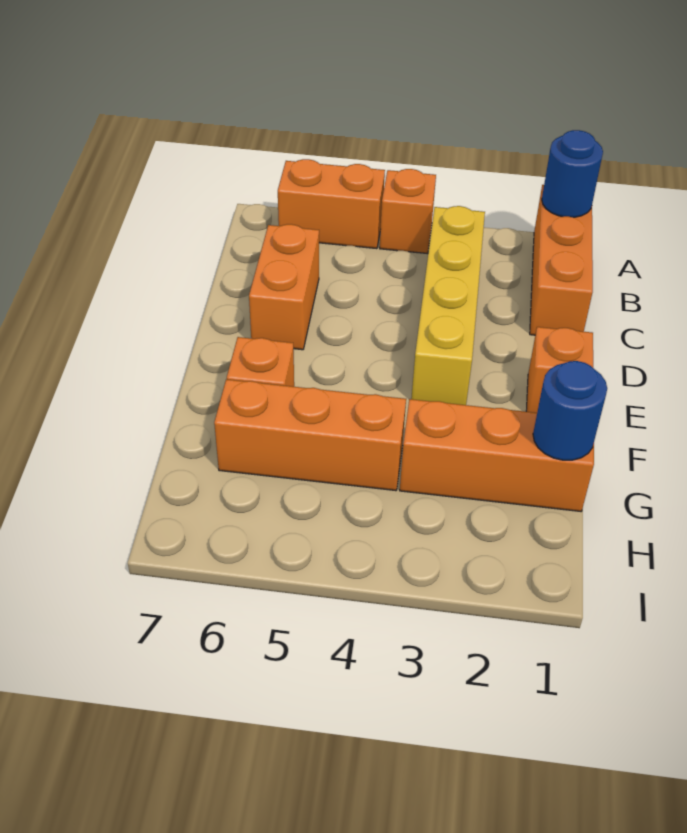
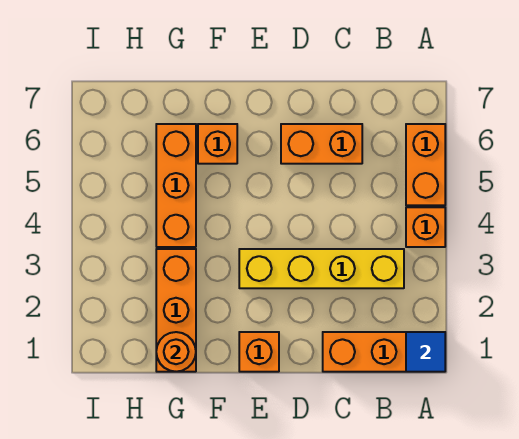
blue round brick A1 level 2 -> blue tile A1 level 2
blue round brick G1 level 2 -> orange round brick G1 level 2

